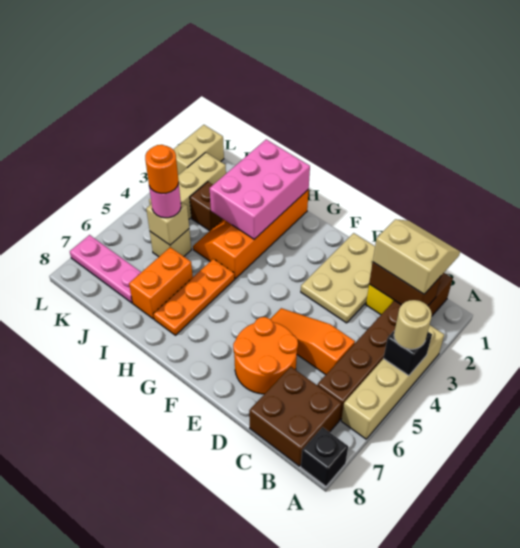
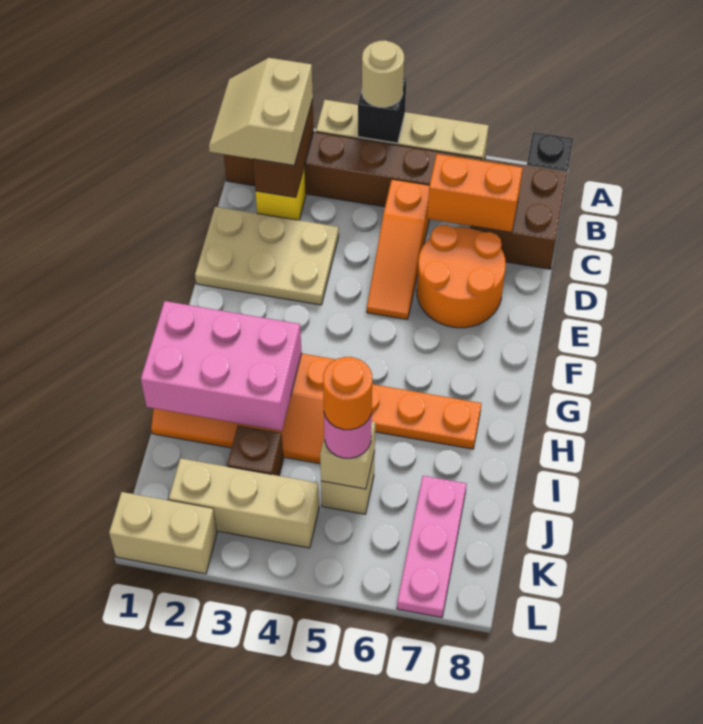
orange brick I6:I7 level 1 -> orange brick C6:C7 level 2

